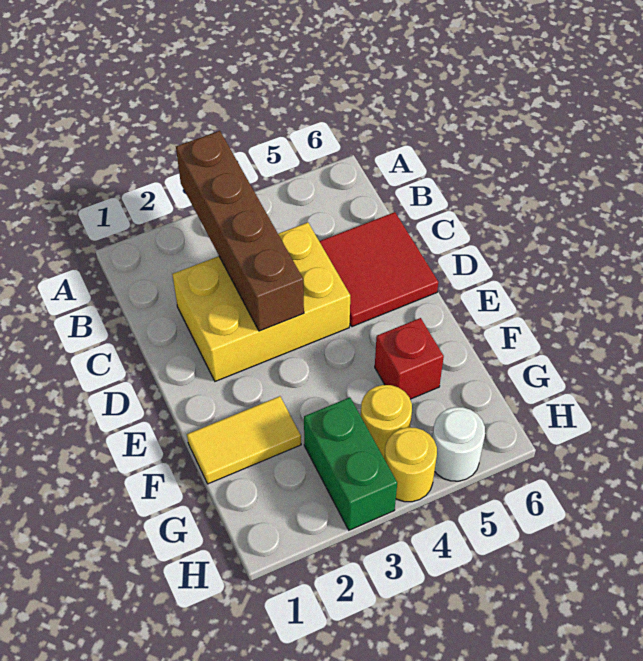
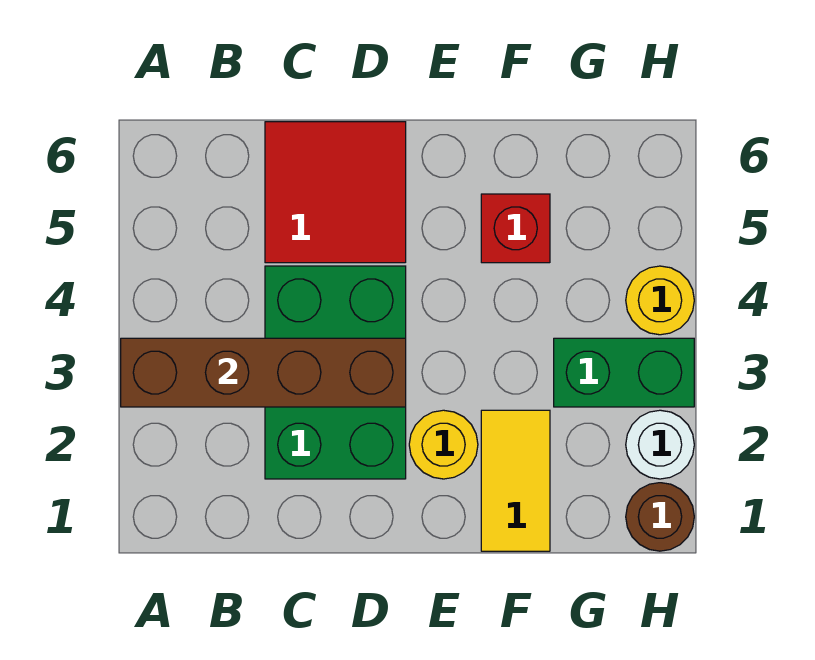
yellow brick C2:D4 level 1 -> green brick C2:D4 level 1
yellow round brick G4 level 1 -> yellow round brick E2 level 1
none -> brown round brick H1 level 1
white round brick H5 level 1 -> white round brick H2 level 1

